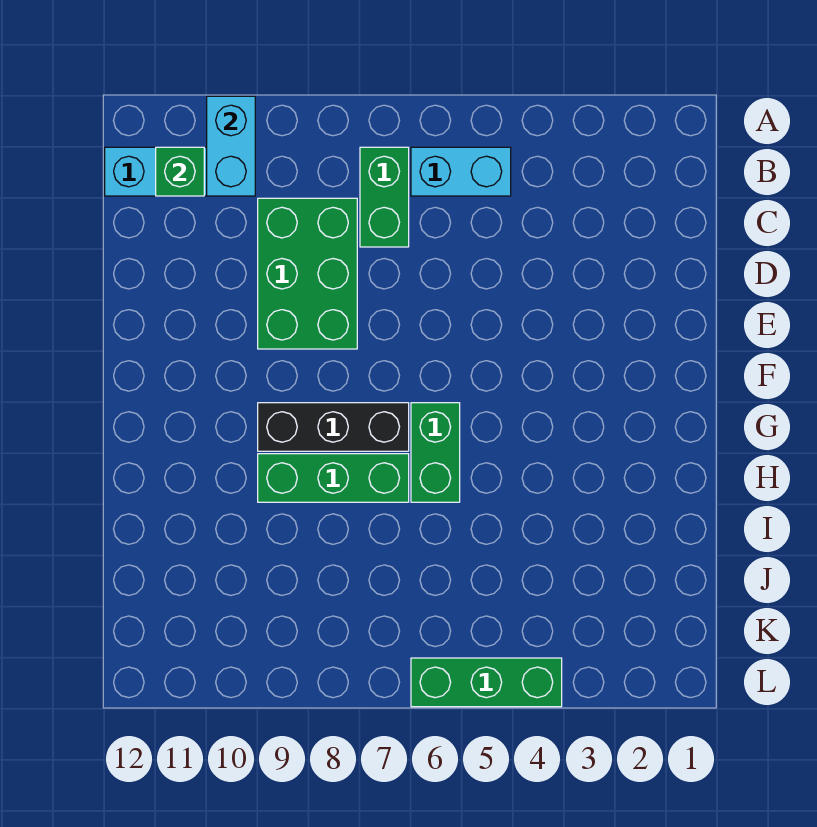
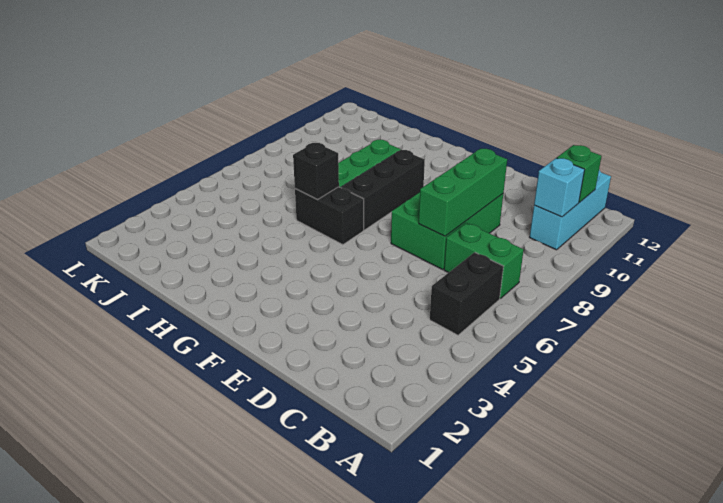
cyan brick A10:B10 level 2 -> cyan brick B10 level 2
cyan brick B5:B6 level 1 -> black brick B5:B6 level 1
green brick C8:E9 level 1 -> green brick D7:E9 level 1
green brick G6:H6 level 1 -> black brick G6:H6 level 1
none -> black brick H6 level 2
green brick L4:L6 level 1 -> green brick D7:D9 level 2

